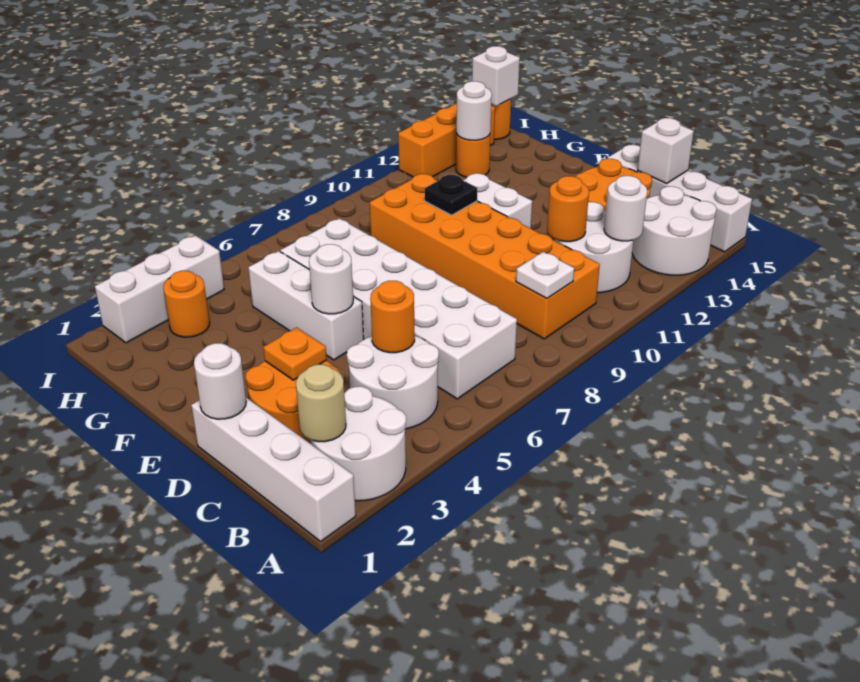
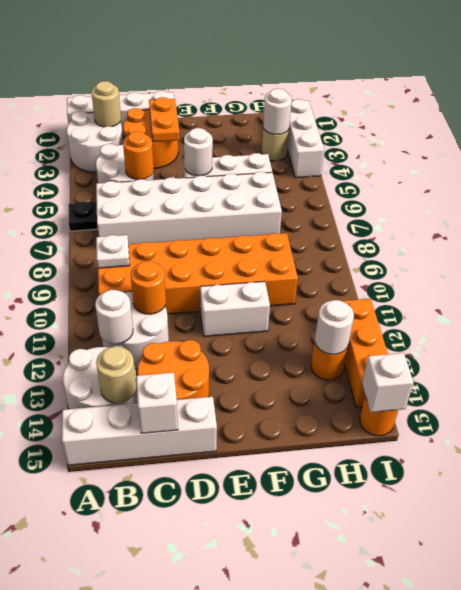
none -> tan round brick B14 level 2
white round brick D1 level 2 -> white round brick H3 level 2
orange plate D3 level 2 -> orange plate D2:D3 level 2
black plate F10 level 2 -> black plate A6 level 1
orange round brick H3 level 1 -> tan round brick H3 level 1

